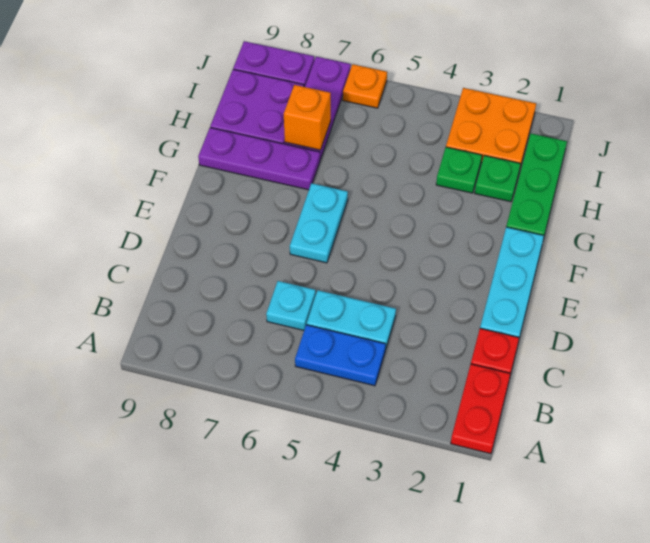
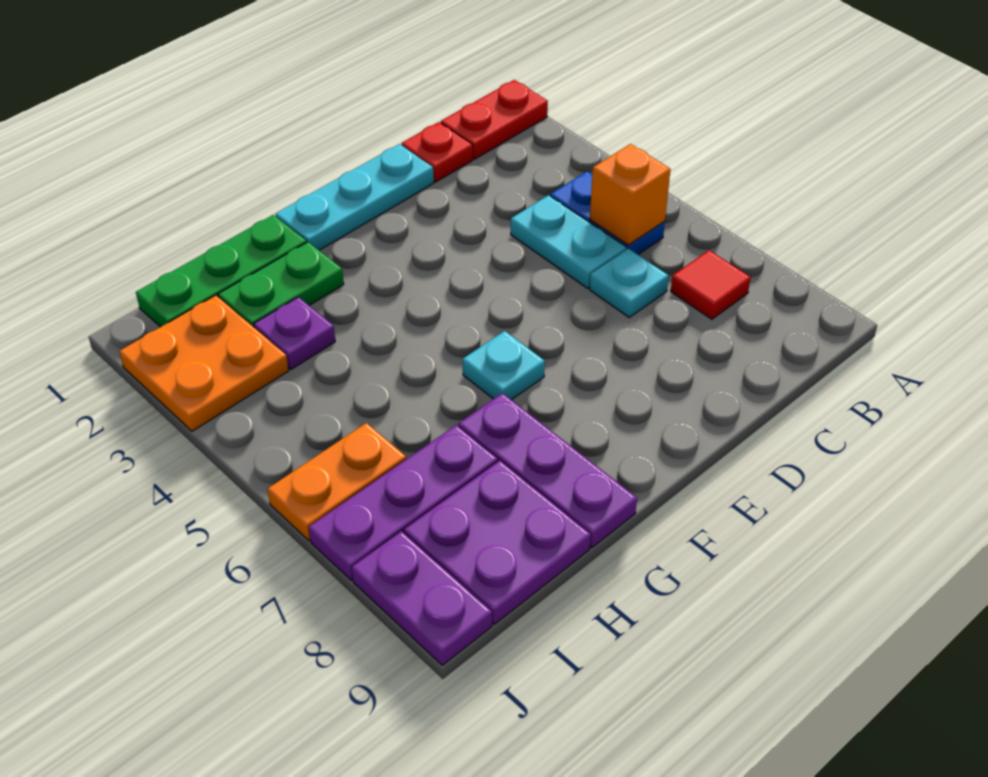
none -> red tile B7 level 1
cyan plate E6:F6 level 1 -> cyan plate F6 level 1
green plate H2 level 1 -> green plate G2:H2 level 1
green plate H3 level 1 -> purple plate H3 level 1
orange brick H7 level 2 -> orange brick B5 level 2
orange plate J6 level 1 -> orange plate I6:J6 level 1

